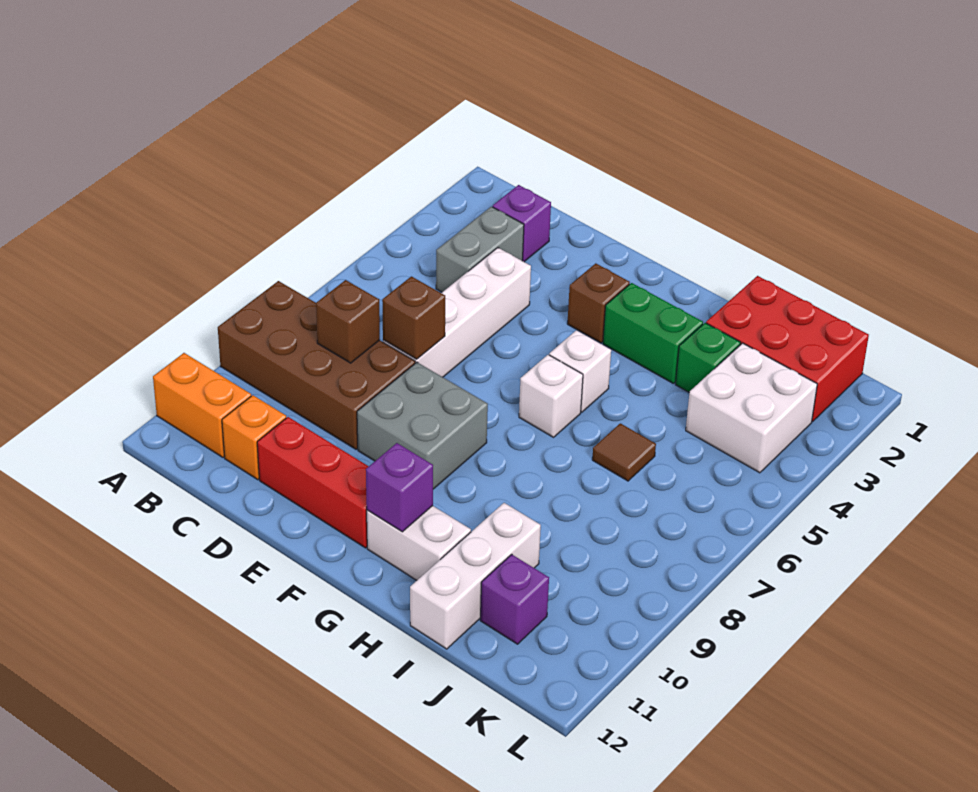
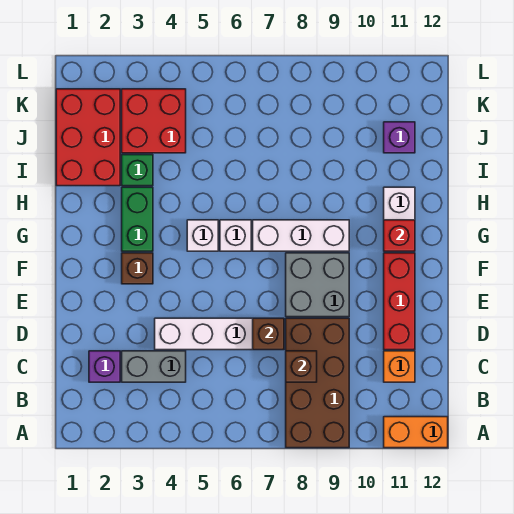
orange brick A11:B11 level 1 -> orange brick A11:A12 level 1
purple brick G11 level 2 -> red brick G11 level 2
brown tile I6 level 1 -> none
white brick I10:I12 level 1 -> white brick G7:G9 level 1
white brick J3:K4 level 1 -> red brick J3:K4 level 1

